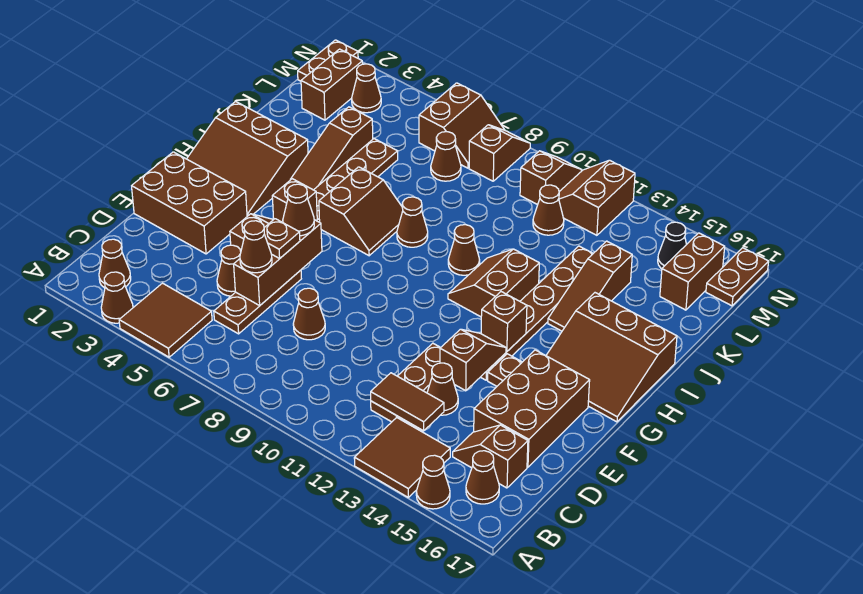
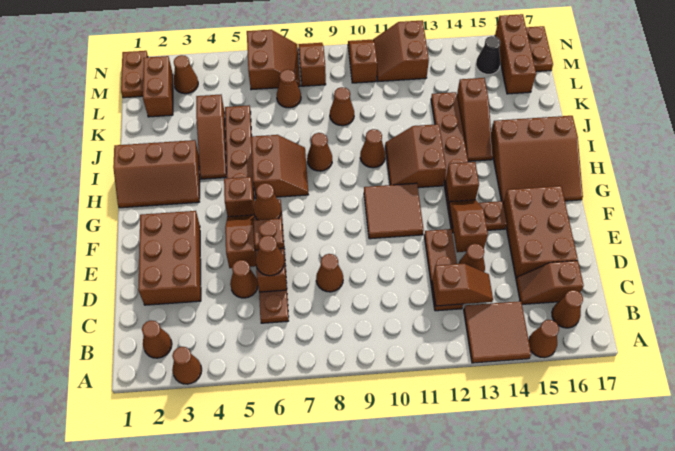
brown tile A4:B5 level 1 -> brown tile F10:G11 level 1
brown tile C12:C13 level 2 -> brown slope C12:C13 level 2 top 12
brown brick E1:F3 level 1 -> brown brick D2:F3 level 1
brown slope G1:I3 level 1 top I -> brown slope H1:I3 level 1 top I
brown cone L11 level 1 -> brown cone K9 level 1
brown brick L16:M16 level 1 -> brown brick L16:N16 level 1

